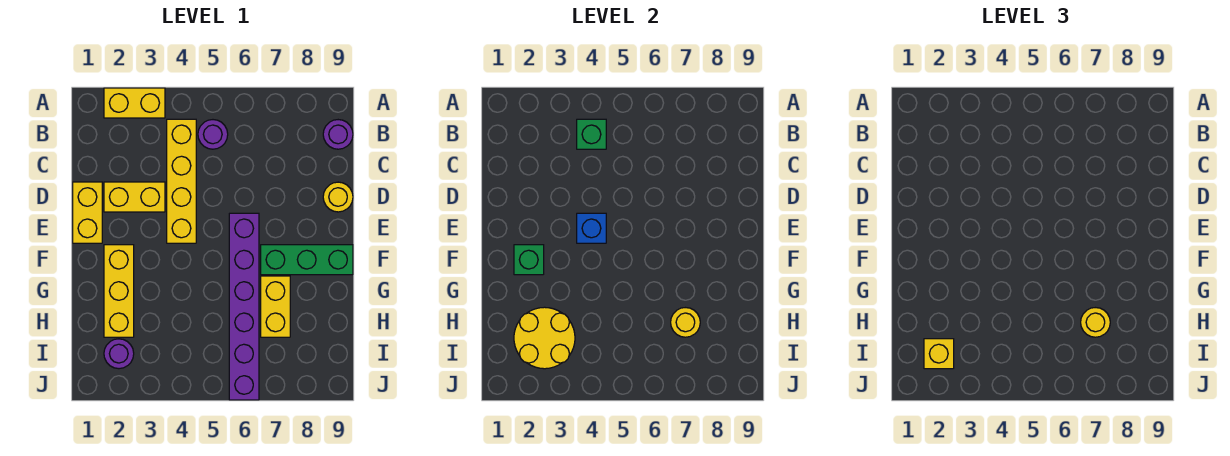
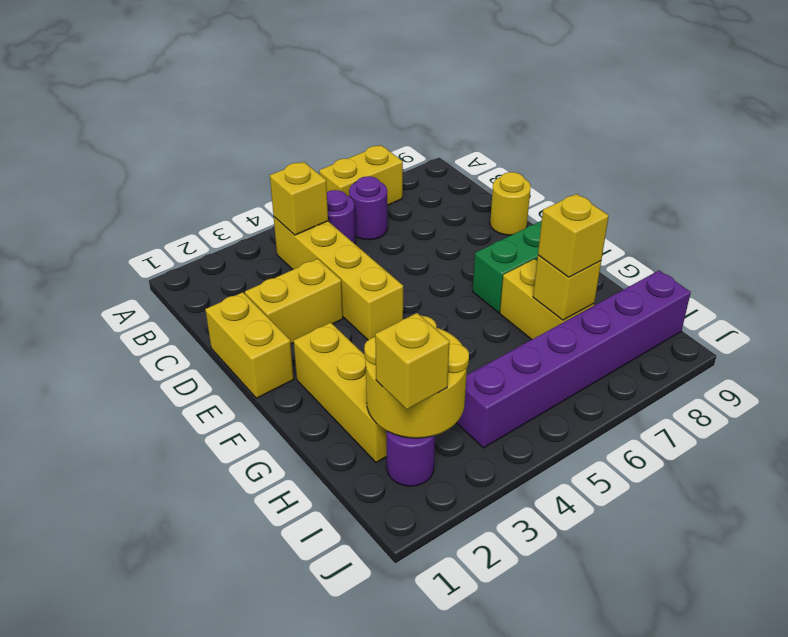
yellow brick A2:A3 level 1 -> yellow brick A6:A7 level 1
green brick B4 level 2 -> yellow brick B4 level 2
purple round brick B9 level 1 -> purple round brick B6 level 1
blue brick E4 level 2 -> none
purple brick E6:J6 level 1 -> purple brick I4:I9 level 1
green brick F2 level 2 -> none
yellow round brick H7 level 2 -> yellow brick H7 level 2
yellow round brick H7 level 3 -> yellow brick H7 level 3

